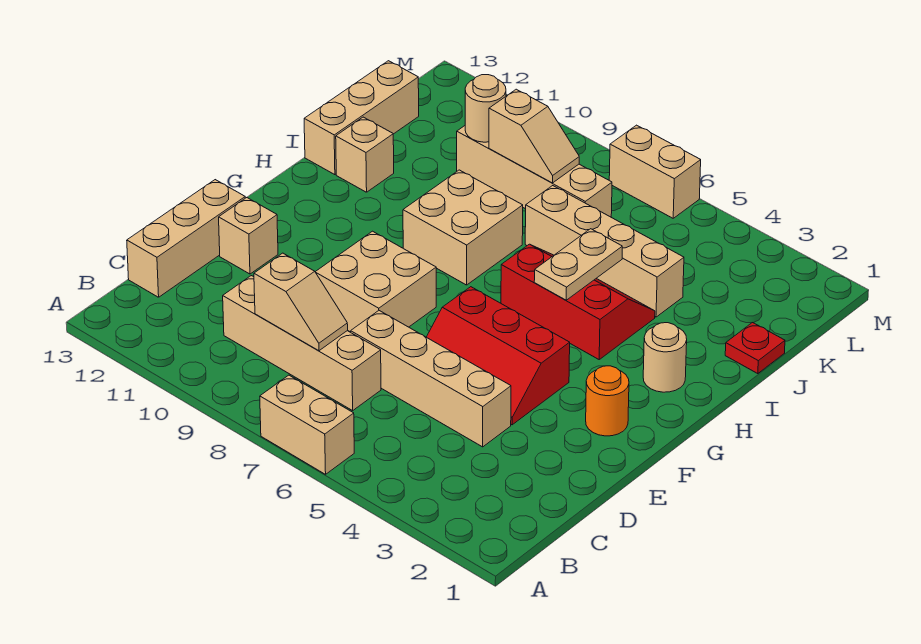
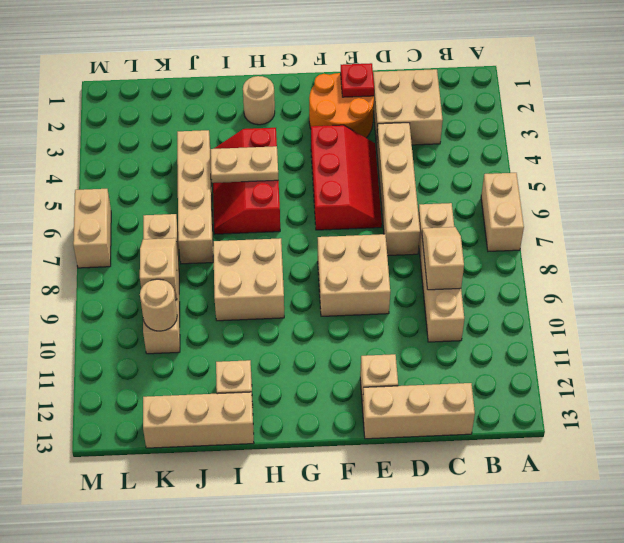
none -> tan brick C2:D3 level 1
orange round brick F2 level 1 -> orange round brick E2:F3 level 1
red plate J1 level 1 -> red plate E2 level 2

